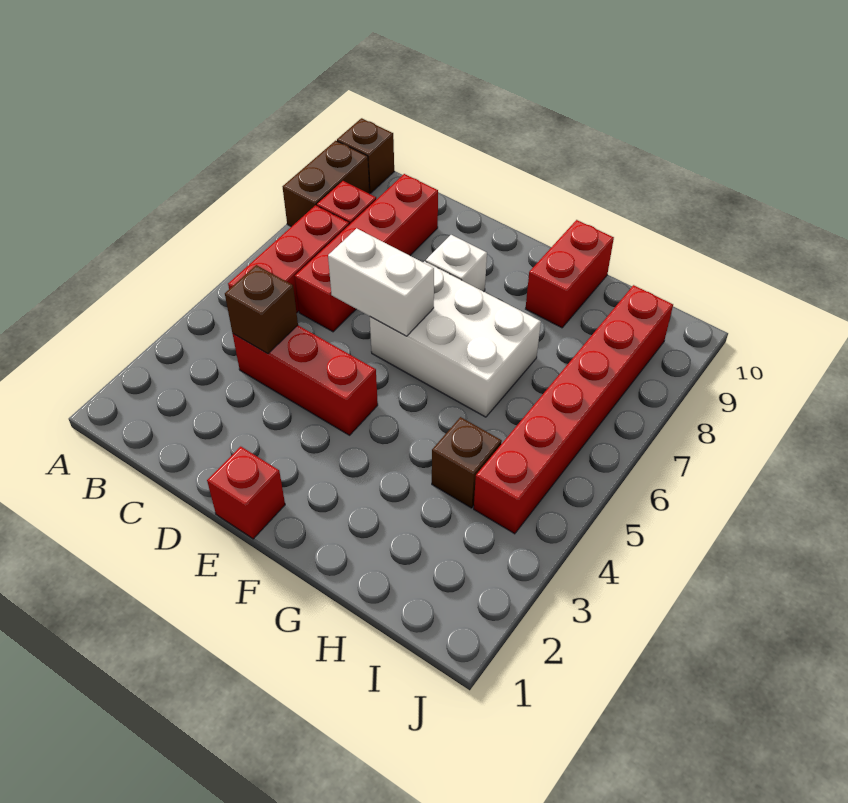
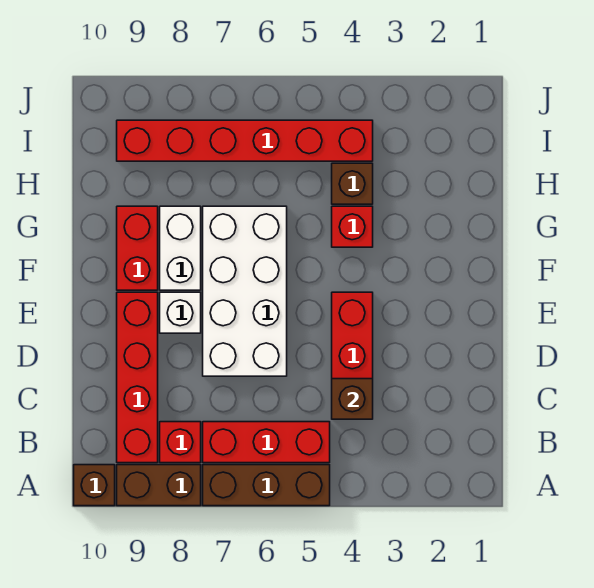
none -> brown brick A5:A7 level 1
red brick C6:C9 level 1 -> red brick B9:E9 level 1
white brick D6:E6 level 2 -> white brick F8:G8 level 1
red brick E1 level 1 -> red brick G4 level 1
white brick E6:G7 level 1 -> white brick D6:G7 level 1
red brick G9:G10 level 1 -> red brick F9:G9 level 1

